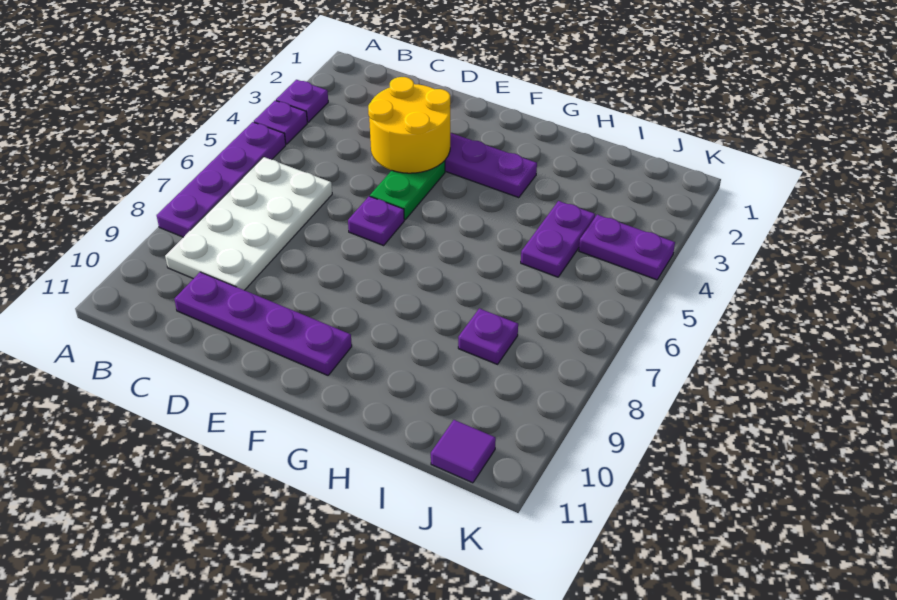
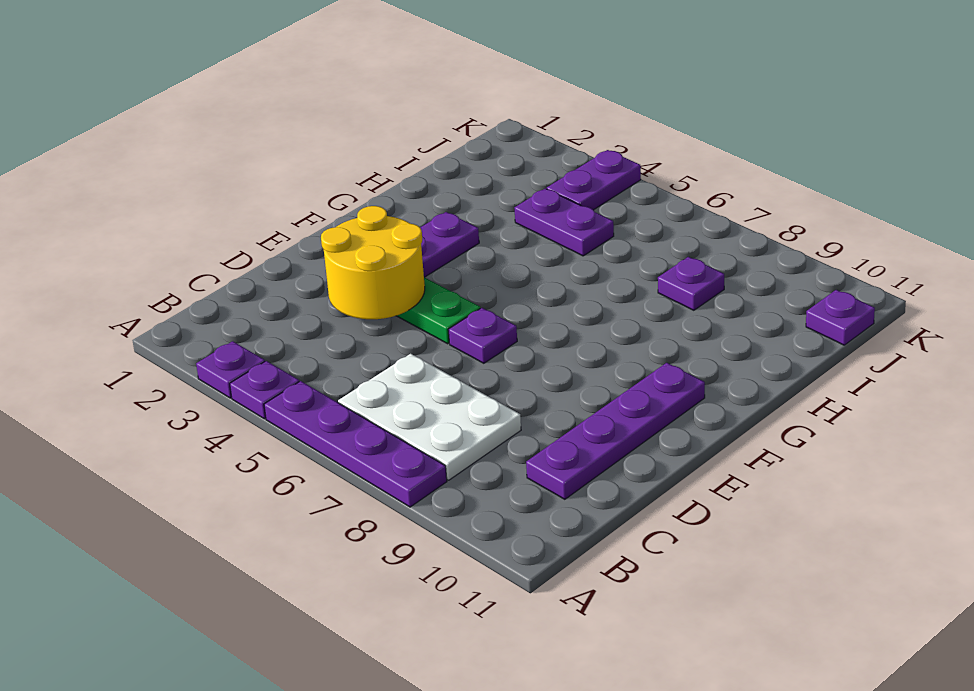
white plate B6:C9 level 1 -> white plate B6:C8 level 1
purple tile J11 level 1 -> purple plate J11 level 1

